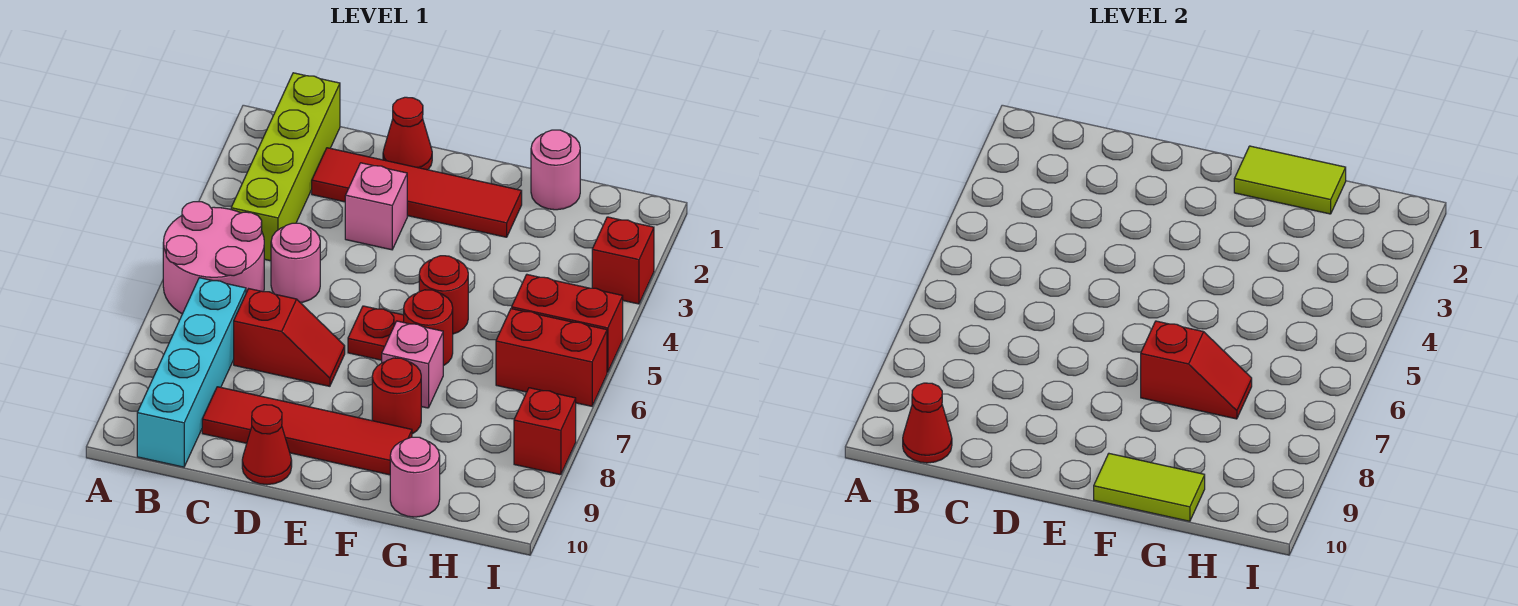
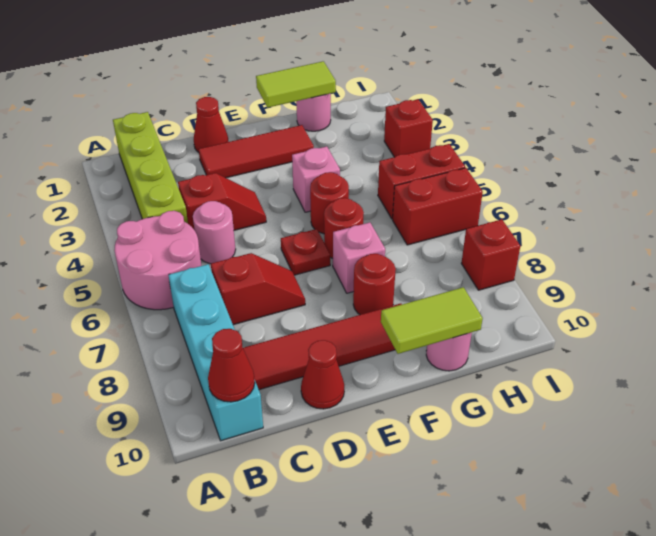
red tile C2:F2 level 1 -> red tile D2:F2 level 1
pink brick D3 level 1 -> pink brick F4 level 1
red slope F7:G7 level 2 top F -> red slope C4:D4 level 1 top C

